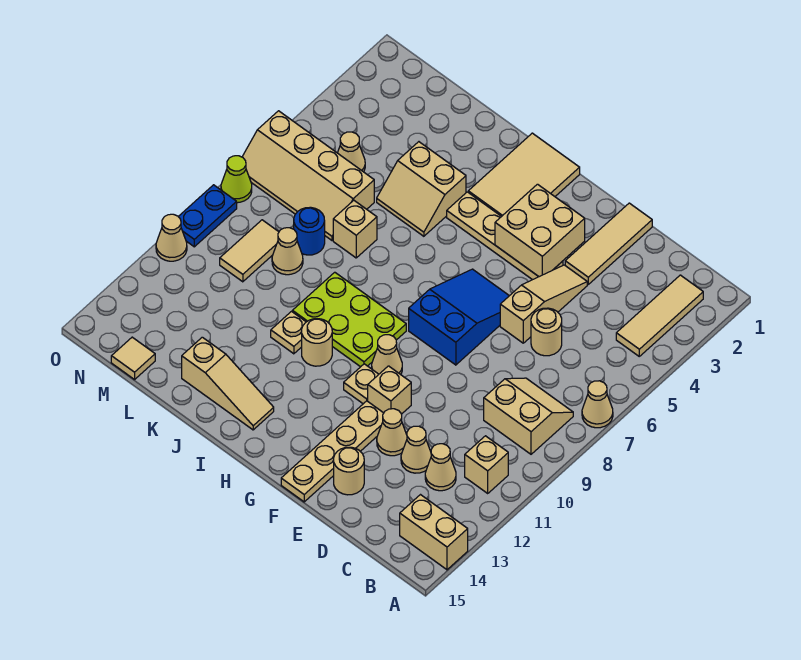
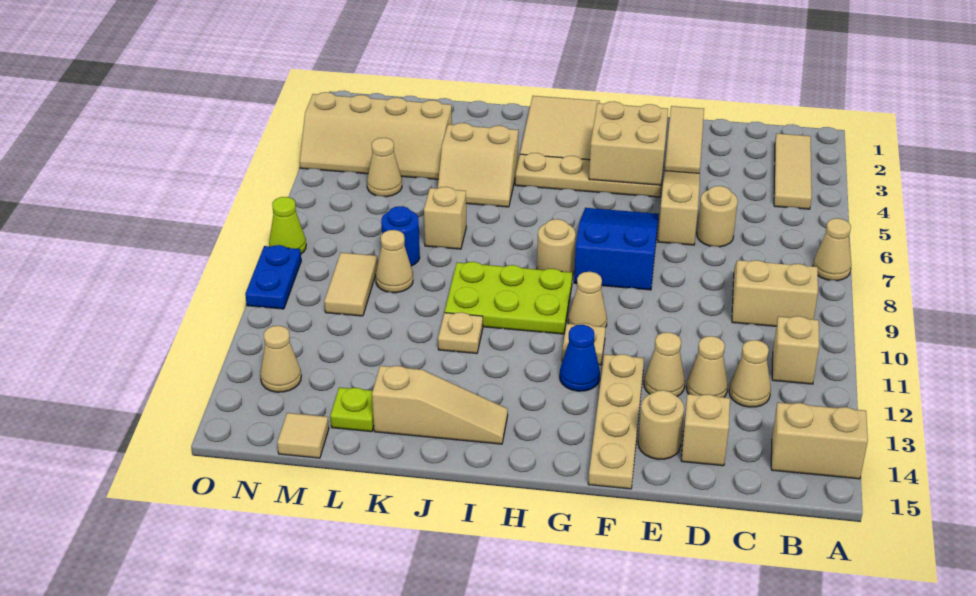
tan brick F11 level 1 -> tan brick D14 level 1
none -> blue cone G12 level 1
tan round brick I11 level 1 -> tan round brick H8 level 1
tan slope L6:O7 level 1 top 6 -> tan slope L3:O4 level 1 top 3
none -> lime plate L14 level 1
tan cone O11 level 1 -> tan cone N13 level 1

